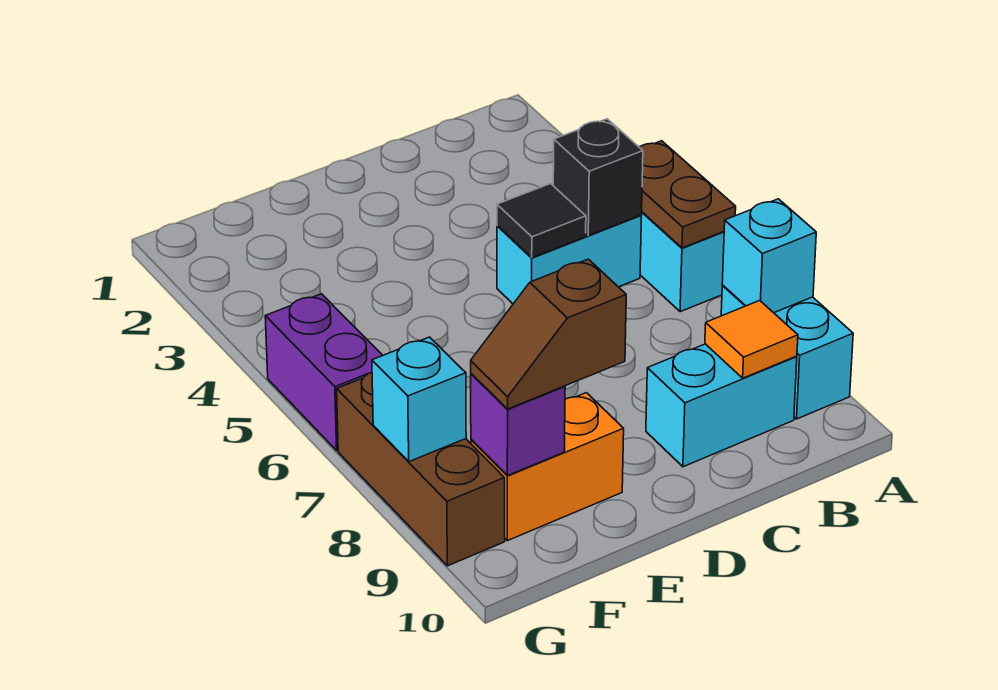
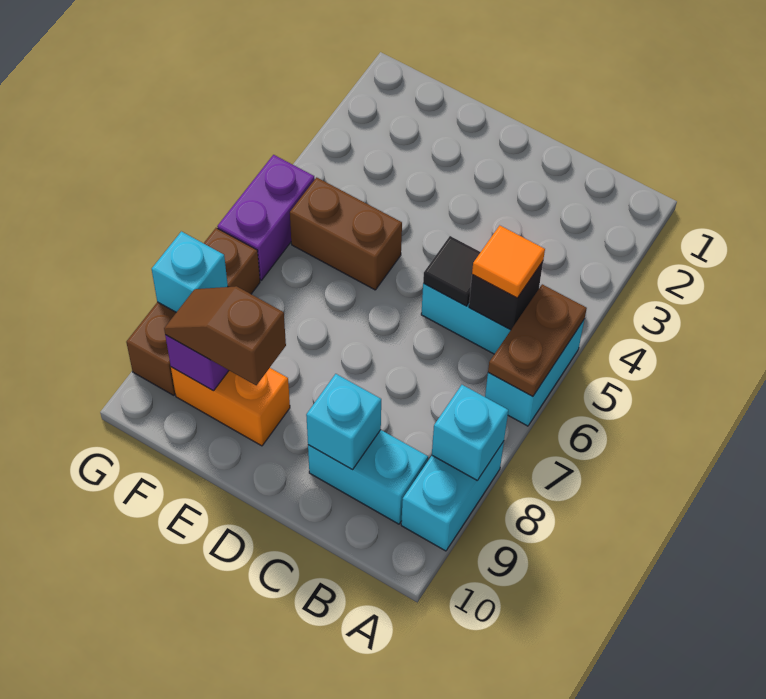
orange tile B9 level 2 -> orange tile B5 level 3
none -> cyan brick C9 level 2
none -> brown brick E5:F5 level 1

